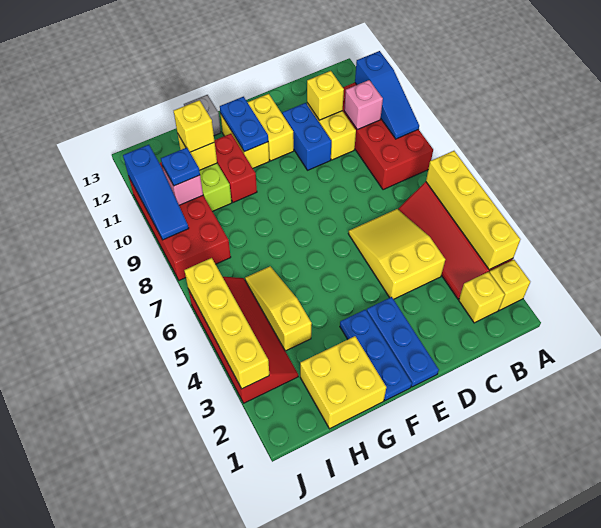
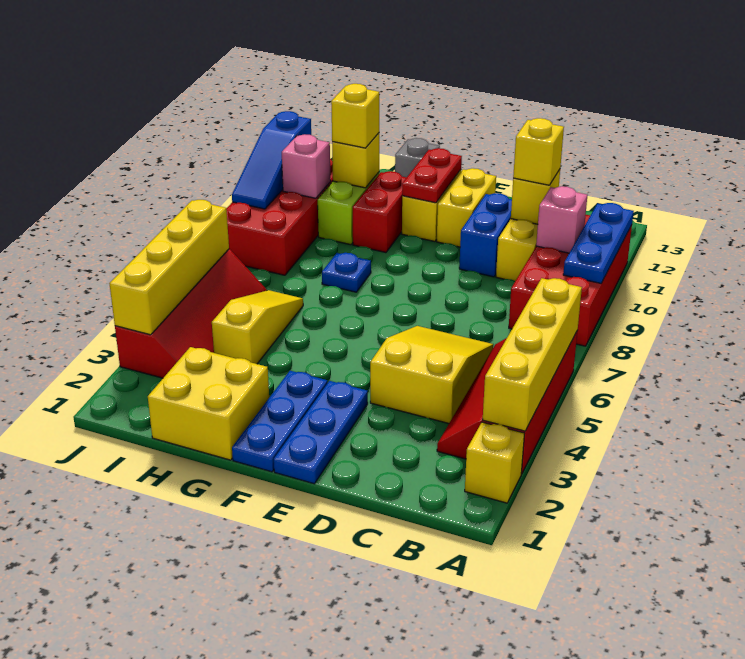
blue slope A9:A11 level 2 top 11 -> blue plate A9:A11 level 2
yellow brick B2 level 1 -> yellow brick C11 level 3
blue plate F11:F12 level 2 -> red plate F11:F12 level 2
blue plate I10 level 3 -> blue plate G8 level 1

